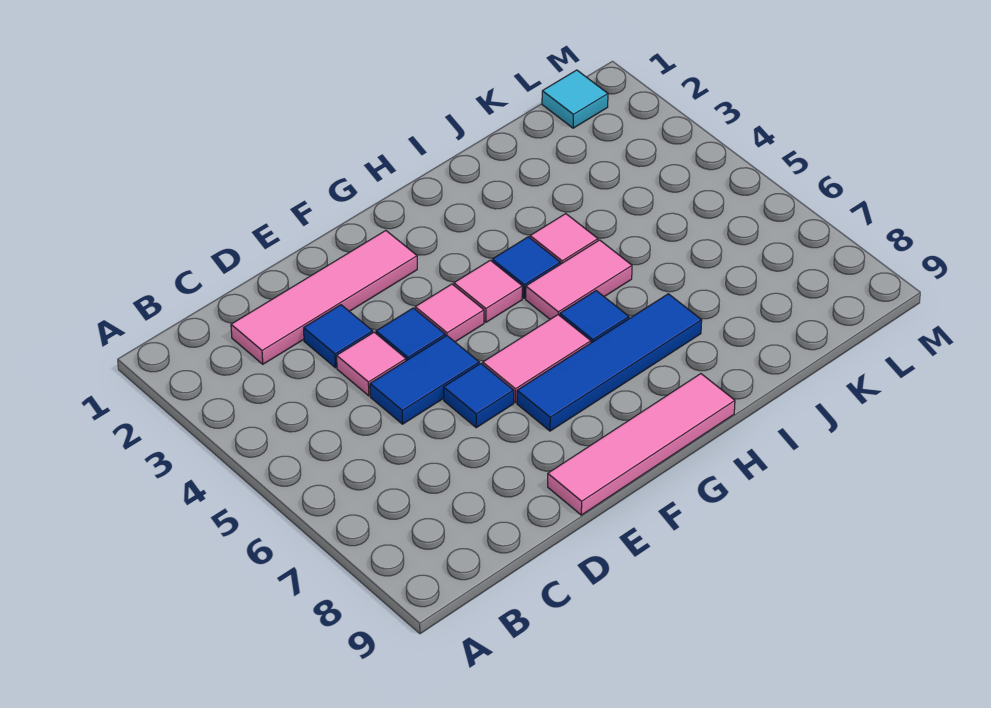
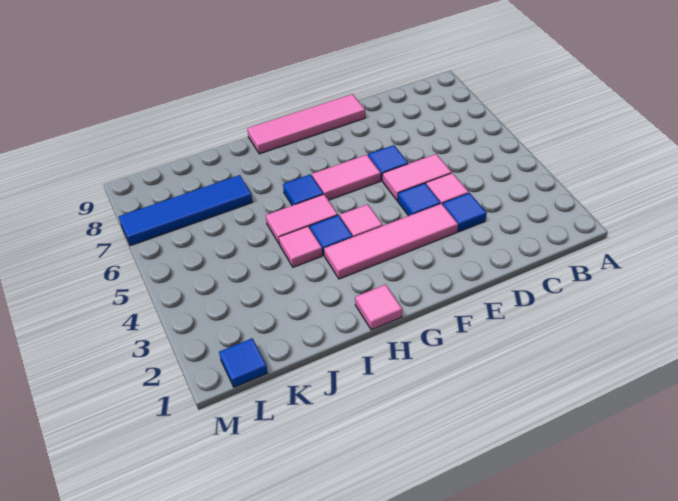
pink tile C2:F2 level 1 -> pink tile E3:H3 level 1
blue tile D5:E5 level 1 -> pink tile D5:E5 level 1
pink tile F4 level 1 -> pink tile H1 level 1
blue tile F7:I7 level 1 -> blue tile J7:M7 level 1
cyan tile L1 level 1 -> blue tile L1 level 1

